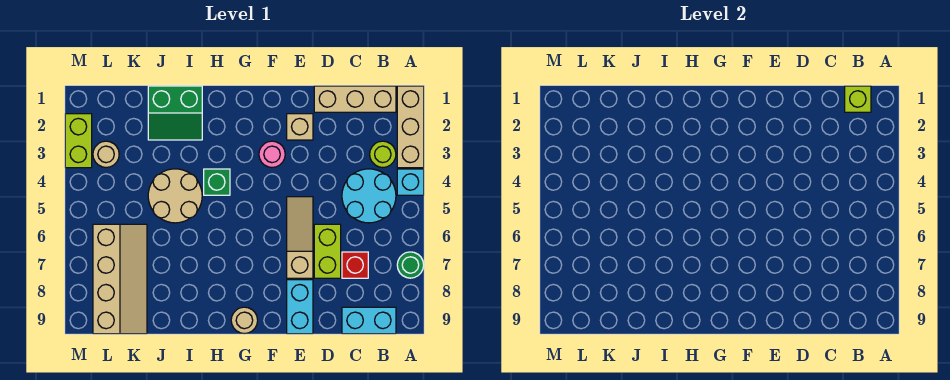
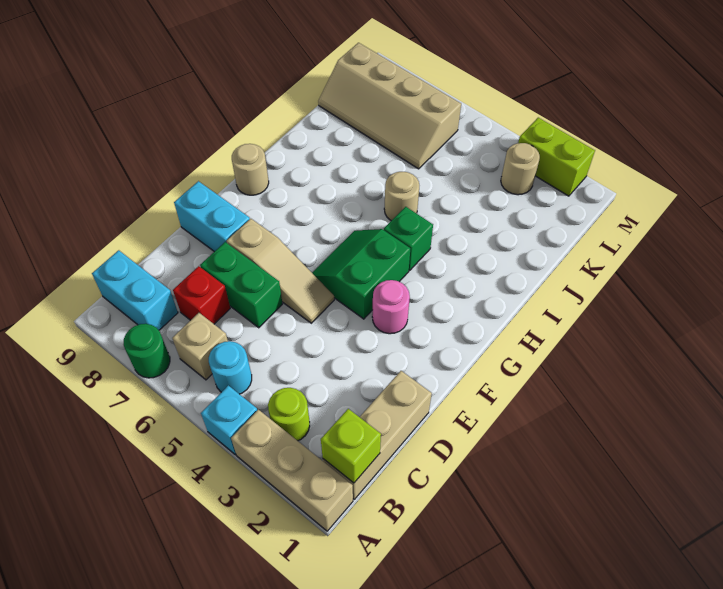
cyan round brick B4:C5 level 1 -> cyan round brick B5 level 1
cyan brick B9:C9 level 1 -> cyan brick B8:B9 level 1
lime brick D6:D7 level 1 -> green brick D6:D7 level 1
tan brick E2 level 1 -> tan brick B6 level 1
green slope I1:J2 level 1 top 1 -> green slope F4:G5 level 1 top 4
tan round brick I4:J5 level 1 -> tan round brick I5 level 1

